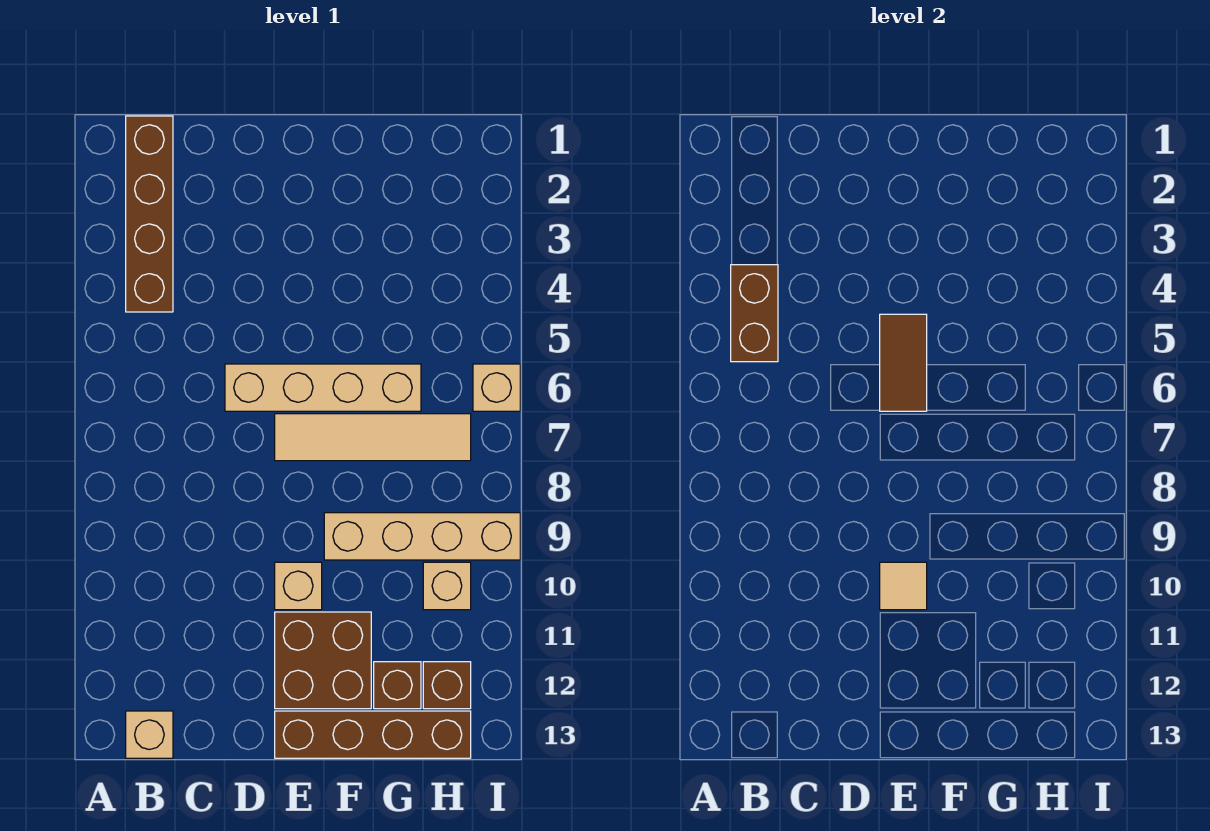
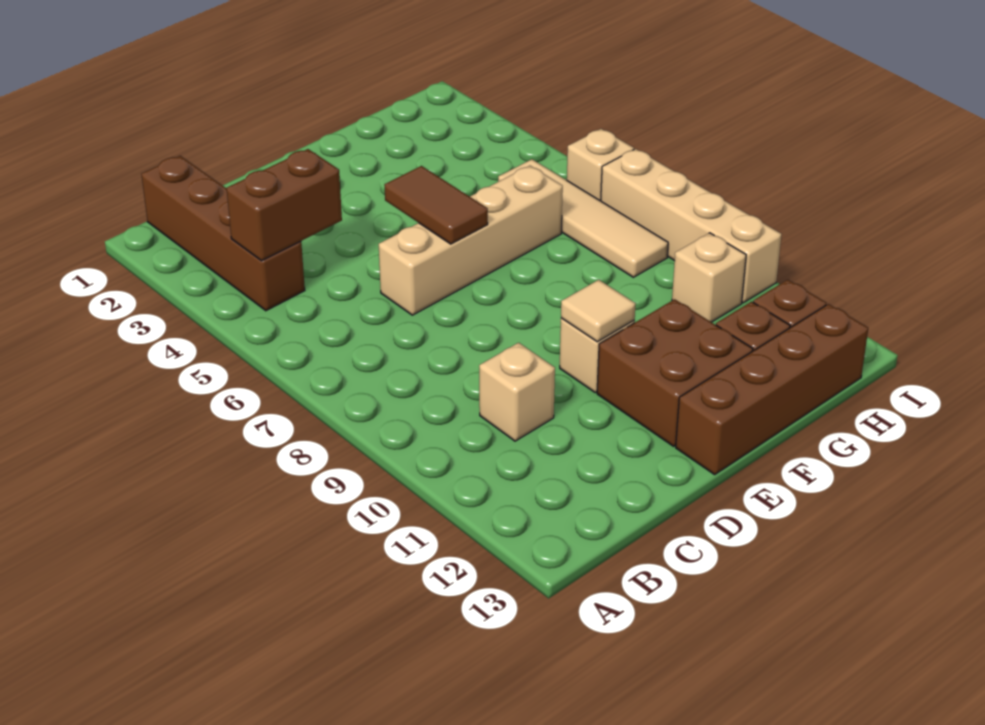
brown brick B4:B5 level 2 -> brown brick B4:C4 level 2
tan brick B13 level 1 -> tan brick C10 level 1
tan tile E7:H7 level 1 -> tan tile H5:H8 level 1
tan brick F9:I9 level 1 -> tan brick I7:I10 level 1

